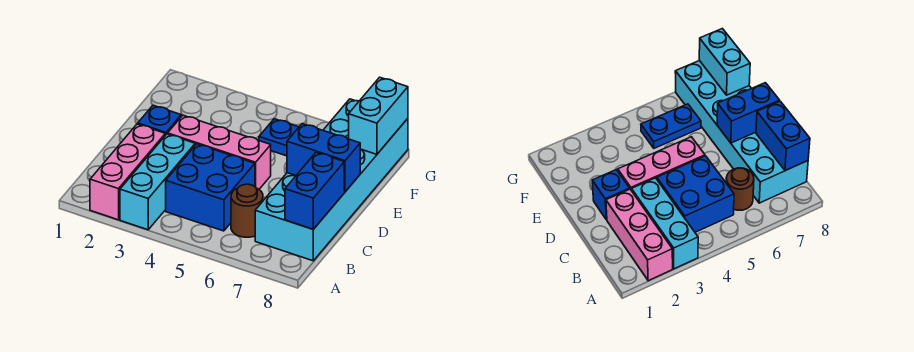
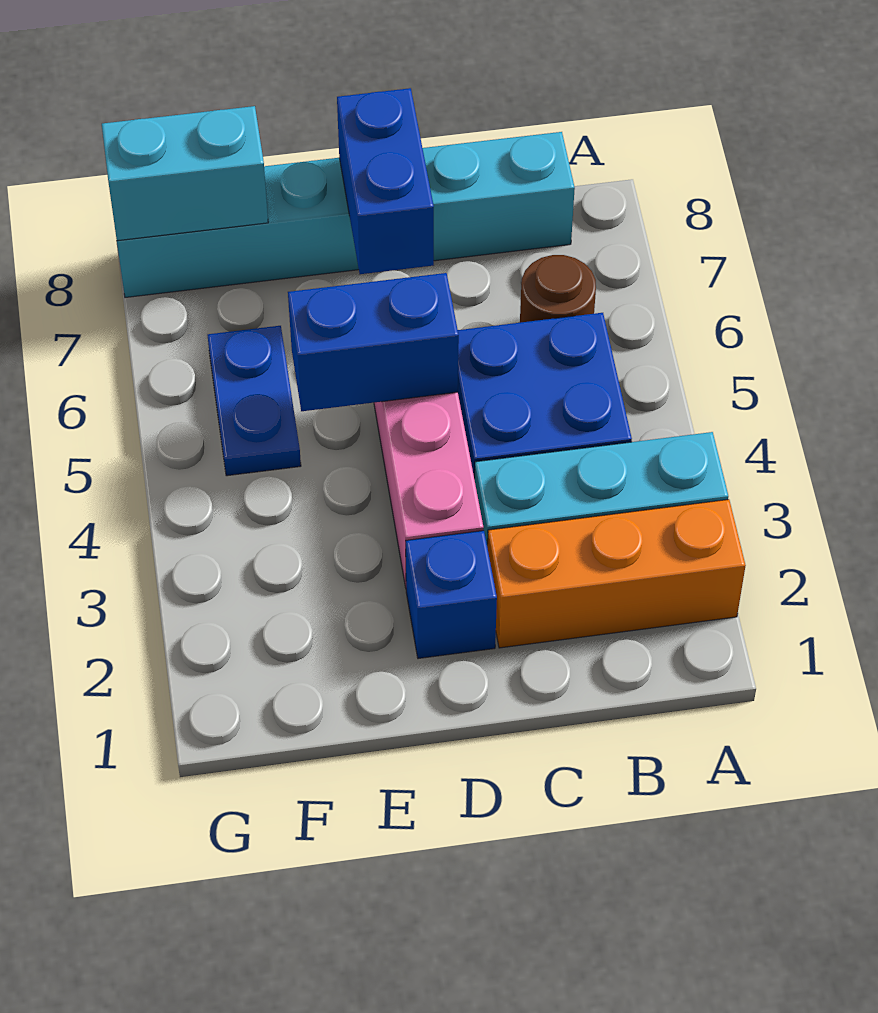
pink brick A2:C2 level 1 -> orange brick A2:C2 level 1
cyan brick B7:G8 level 1 -> cyan brick B8:G8 level 1
blue brick B8:C8 level 2 -> blue brick D5:E5 level 2

